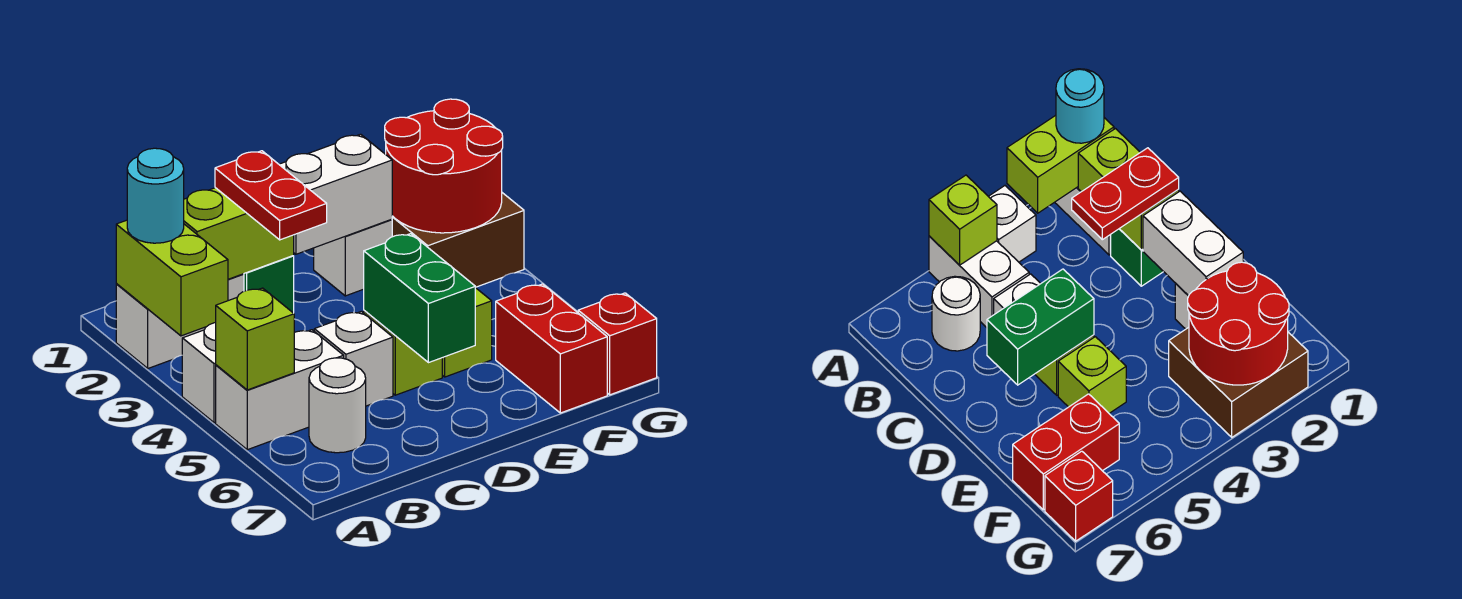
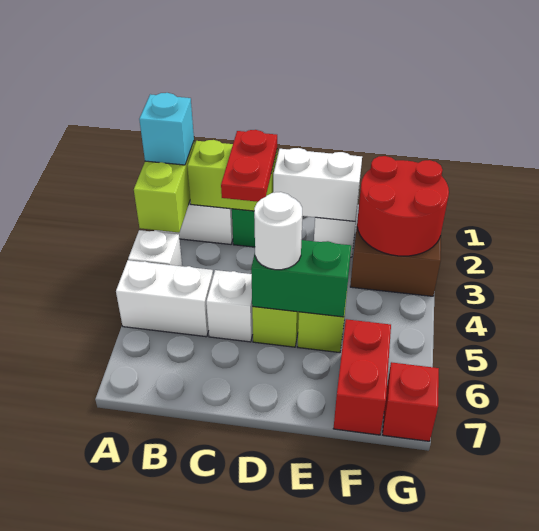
cyan round brick A2 level 3 -> cyan brick A2 level 3
lime brick A5 level 2 -> none
white round brick B6 level 1 -> white round brick D5 level 3
green brick D5:D6 level 2 -> green brick D5:E5 level 2

